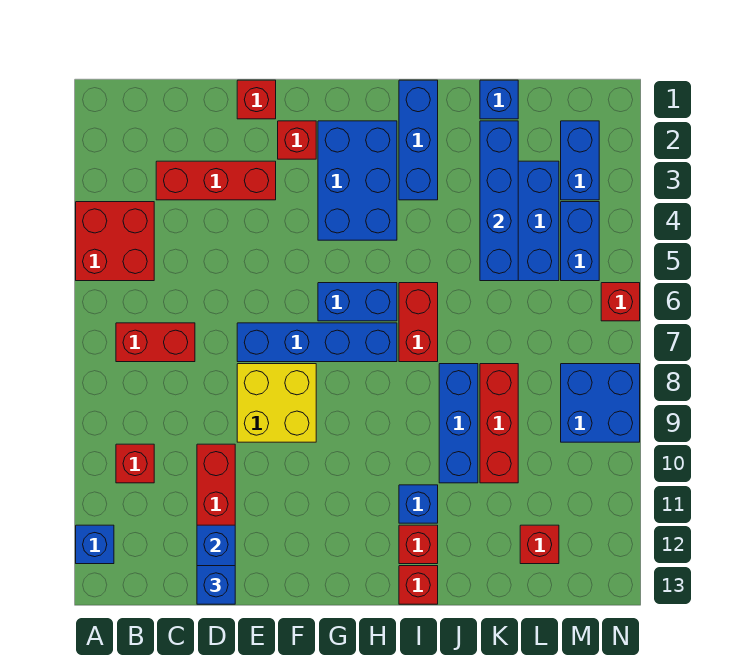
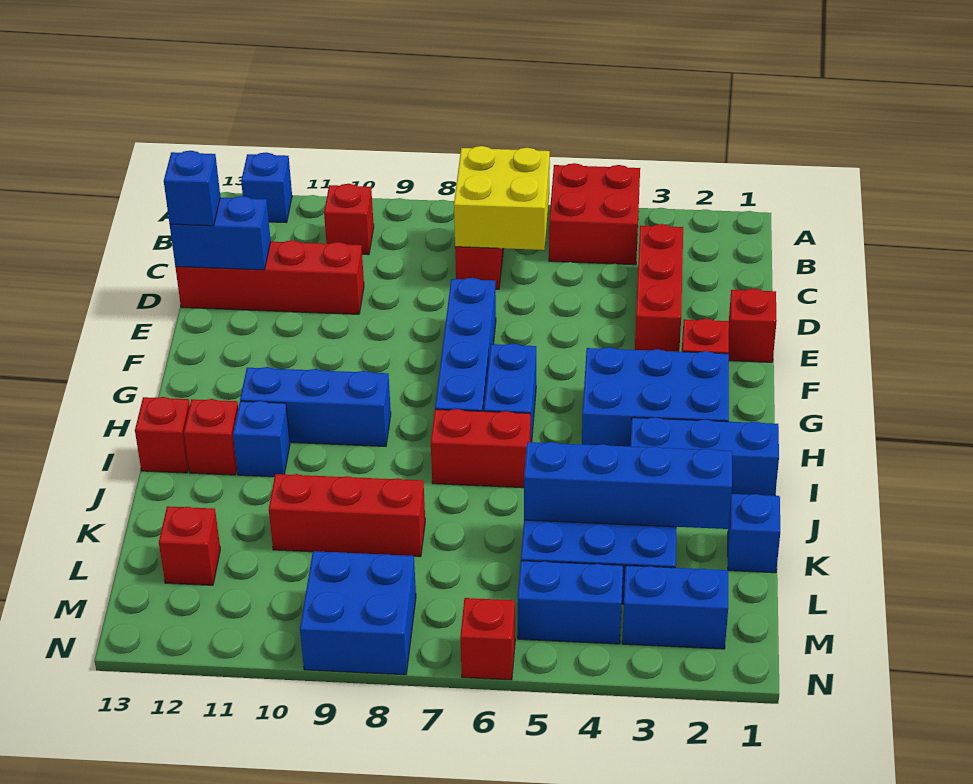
yellow brick E8:F9 level 1 -> yellow brick B6:C7 level 2
blue brick J8:J10 level 1 -> blue brick H9:H11 level 1

